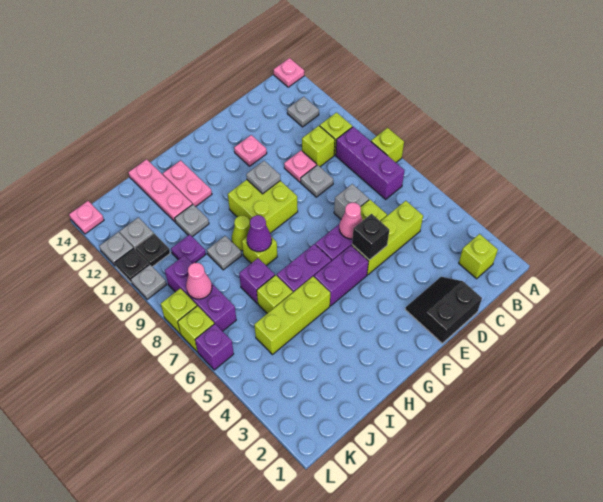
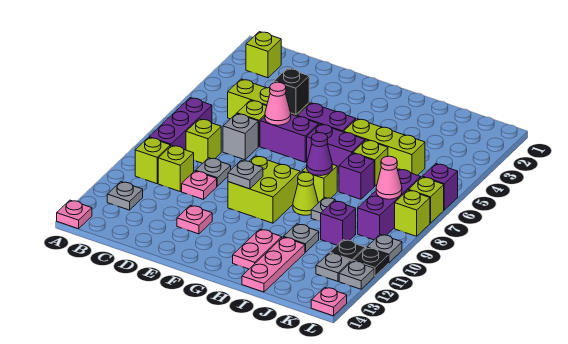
lime brick A8 level 1 -> lime brick C8 level 1
black slope D1:E2 level 1 top 1 -> none
purple plate J10 level 1 -> purple brick J10 level 1

